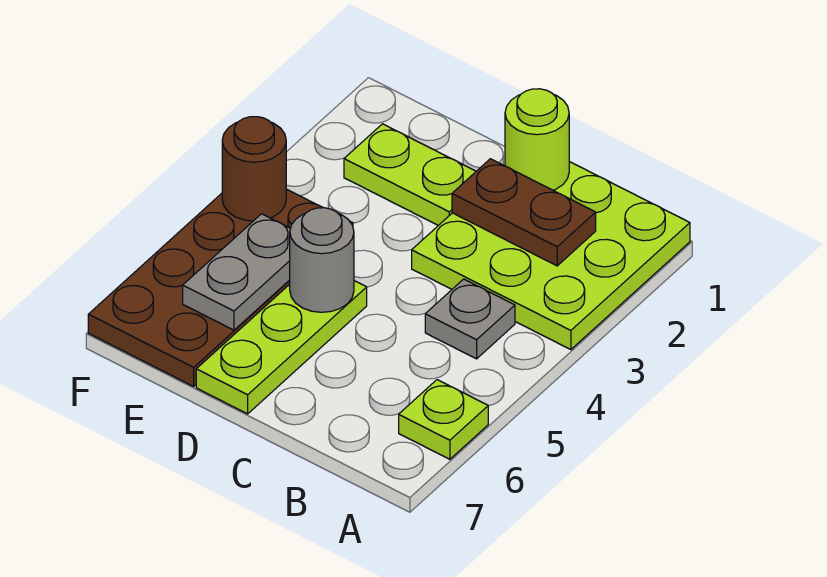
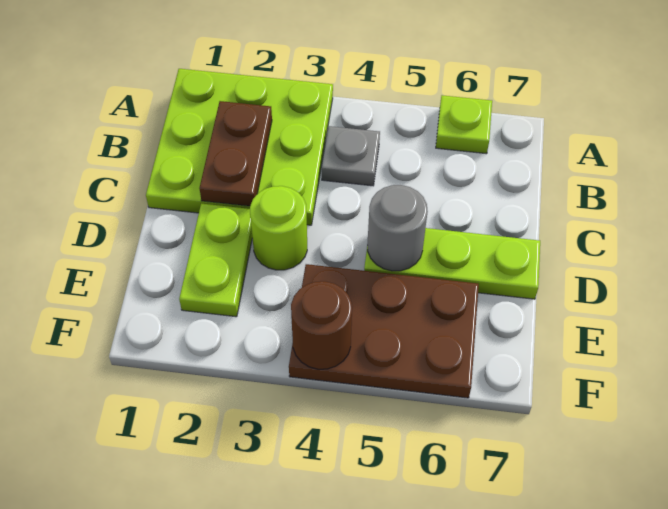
lime round brick C1 level 2 -> lime round brick D3 level 1
brown plate E4:F7 level 1 -> brown plate E4:F6 level 1
grey plate E5:E6 level 2 -> none

